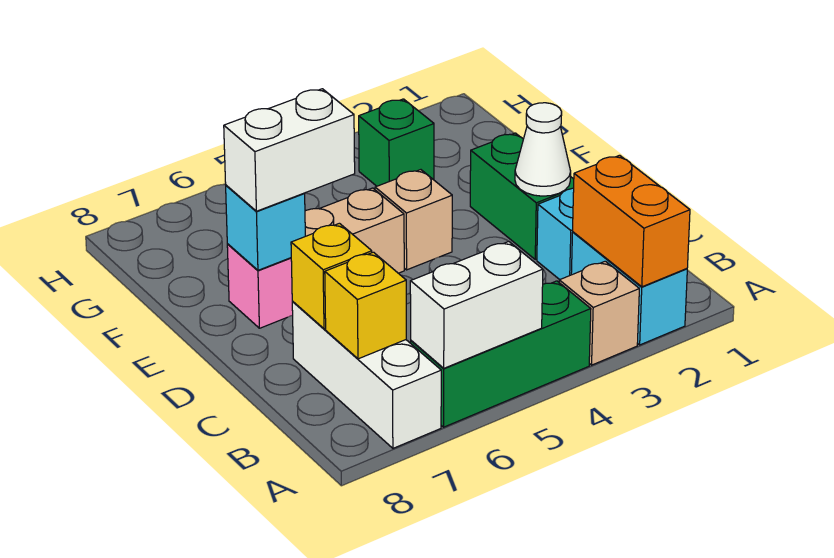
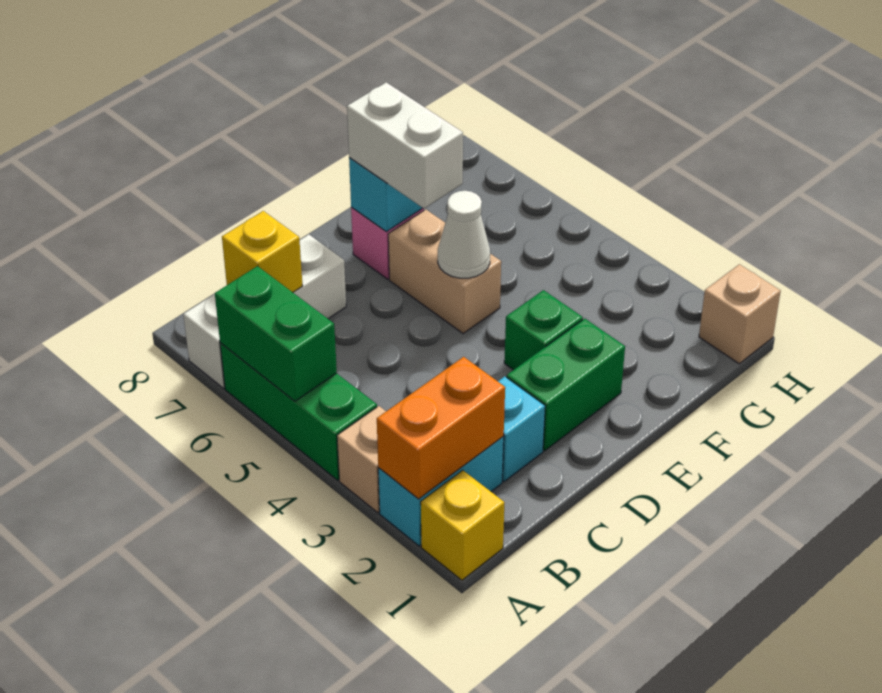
white brick A5:A6 level 2 -> green brick A5:A6 level 2
yellow brick C7 level 2 -> yellow brick A1 level 1
white cone D2 level 2 -> white cone E5 level 2
tan brick E4 level 1 -> tan brick H1 level 1
green brick G3 level 1 -> green brick E3 level 1

